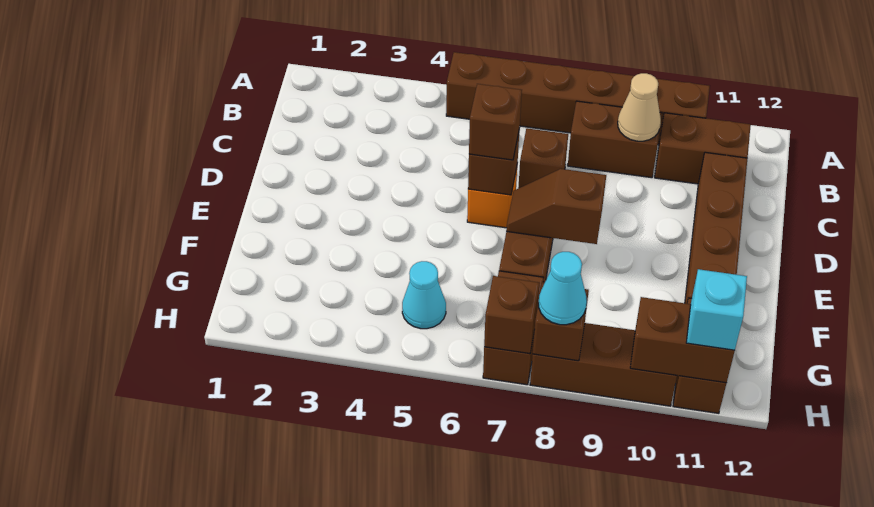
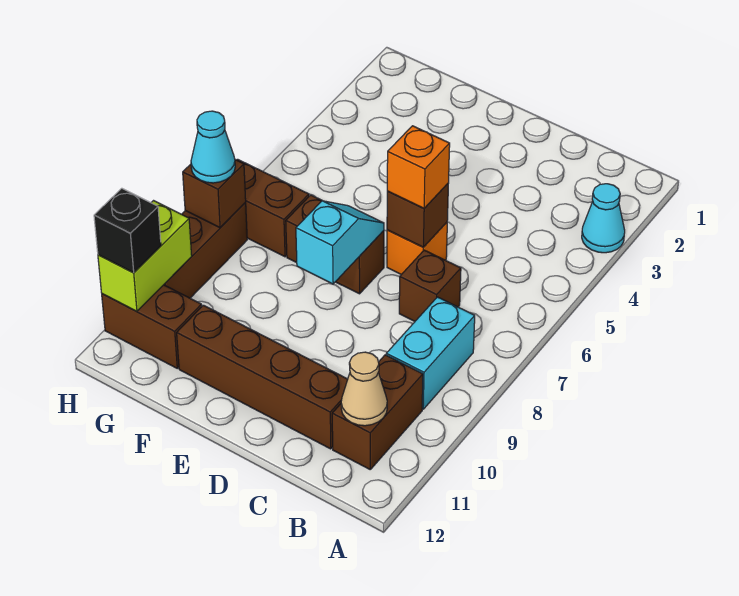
brown brick A5:A10 level 1 -> none
brown brick B8:B9 level 1 -> cyan brick B8:B9 level 1
tan cone B9 level 2 -> tan cone B11 level 2
brown brick D6 level 3 -> orange brick D6 level 3
brown slope E7:E8 level 2 top 8 -> cyan slope E7:E8 level 2 top 8
cyan cone G5 level 1 -> cyan cone A3 level 1
brown brick H7 level 2 -> none
brown brick H10:H11 level 2 -> lime brick H10:H11 level 2
cyan brick H11 level 3 -> black brick H11 level 3

